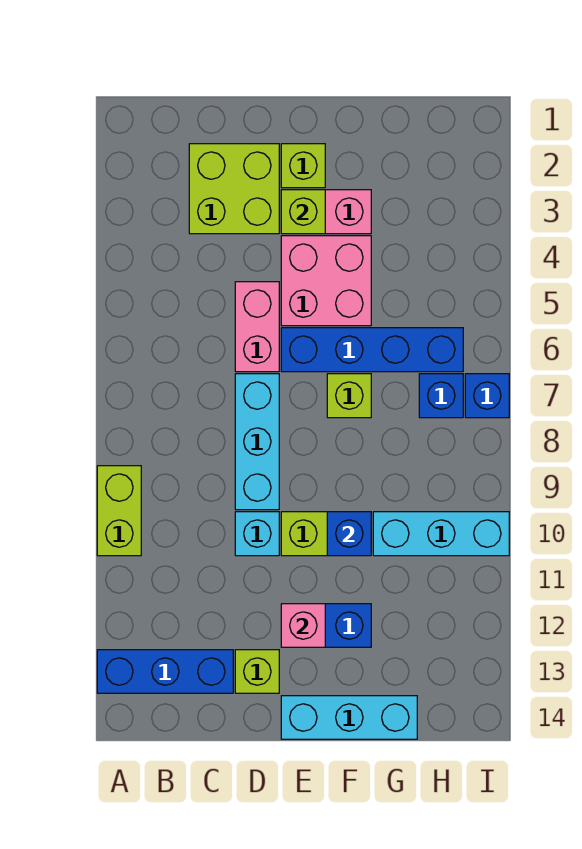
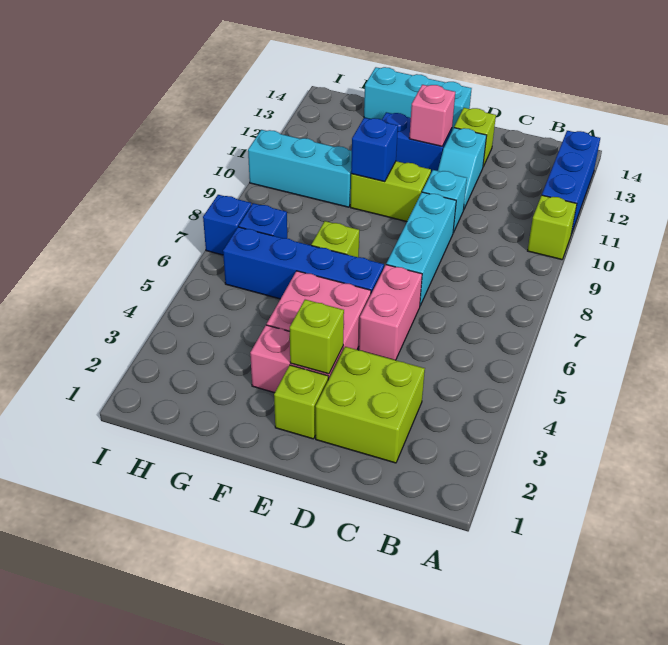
lime brick A9:A10 level 1 -> lime brick A10 level 1
blue brick A13:C13 level 1 -> blue brick A11:A13 level 1
none -> cyan slope D11:D12 level 1 top 12

